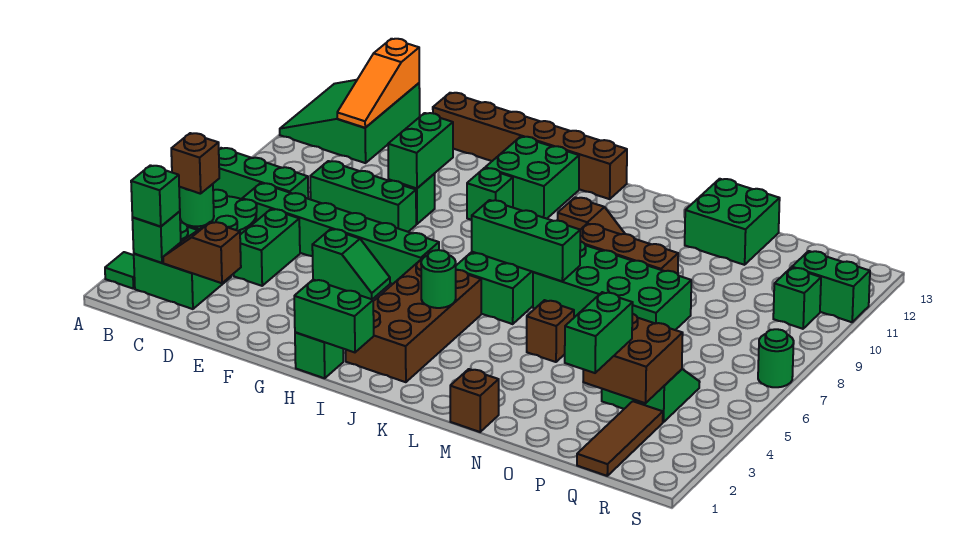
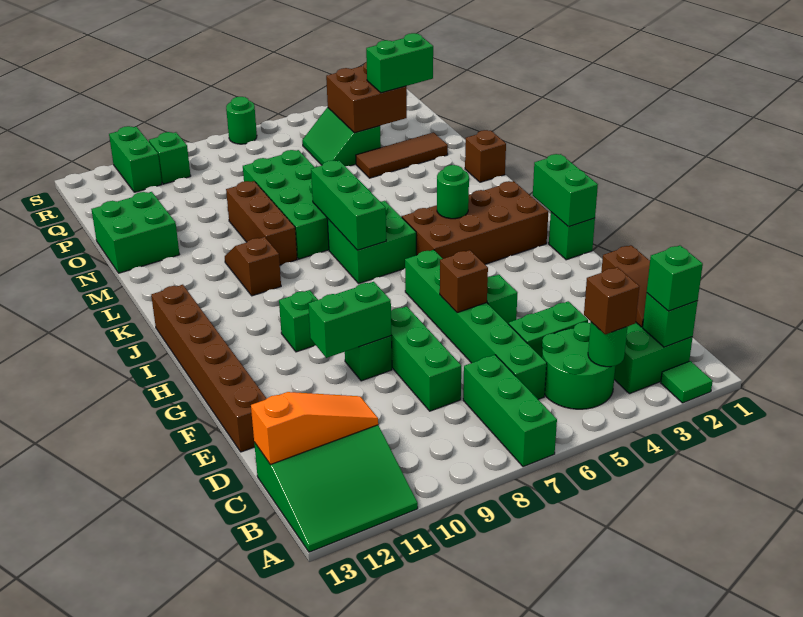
green brick H11:I12 level 1 -> none
brown brick M5 level 1 -> brown brick F6 level 2
brown tile Q1:Q3 level 1 -> brown tile O2:O4 level 1

